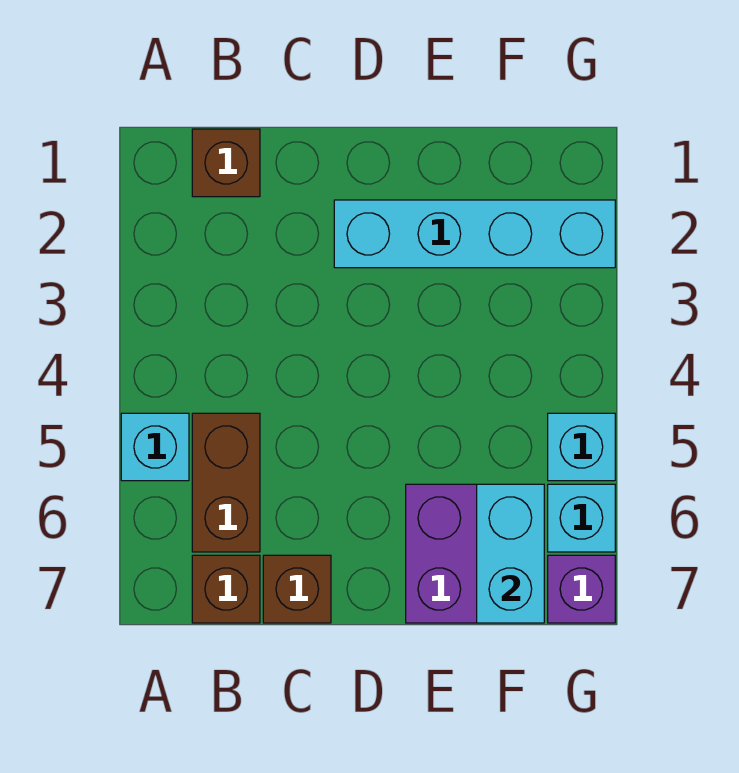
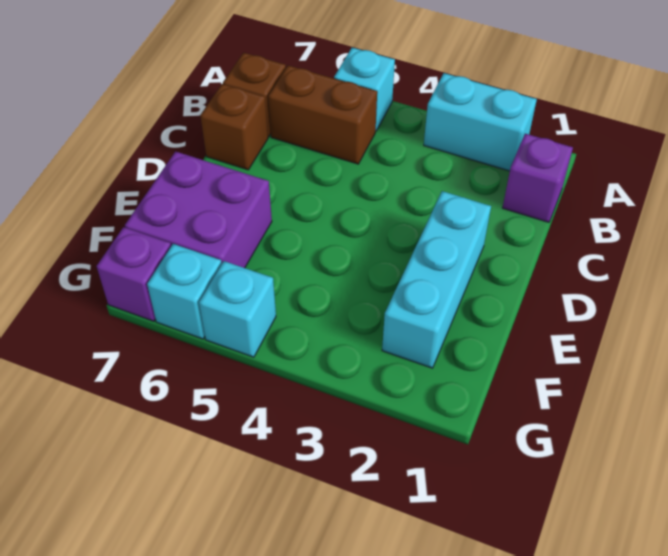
brown brick B1 level 1 -> purple brick B1 level 1
cyan brick D2:G2 level 1 -> cyan brick D2:F2 level 1
cyan brick F6:F7 level 2 -> cyan brick A2:A3 level 1

